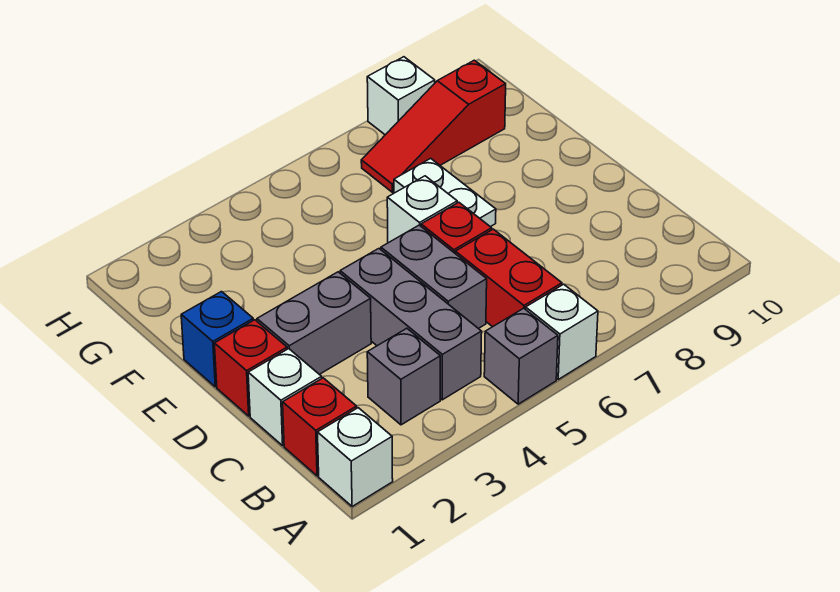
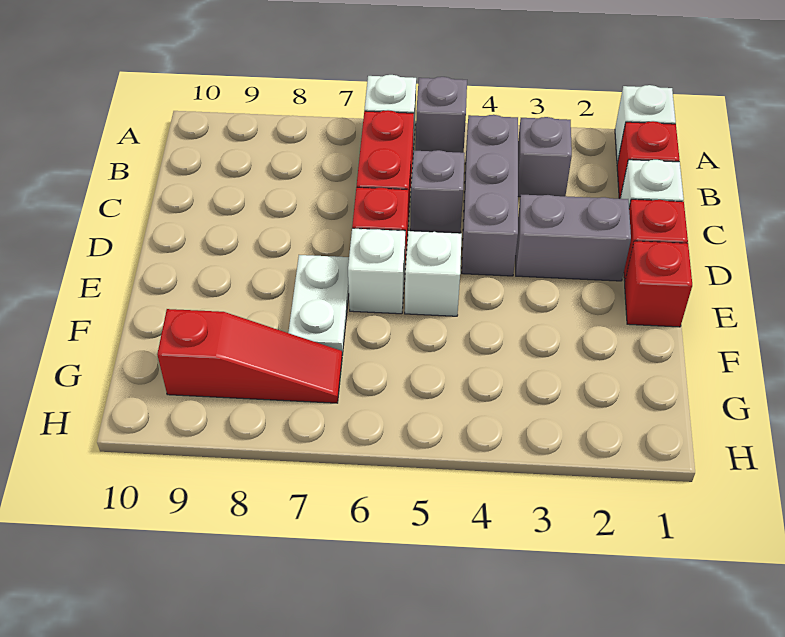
grey brick C5:D5 level 1 -> grey brick C5 level 1
blue brick E1 level 1 -> red brick E1 level 1
white brick H8 level 1 -> white brick E5 level 1

